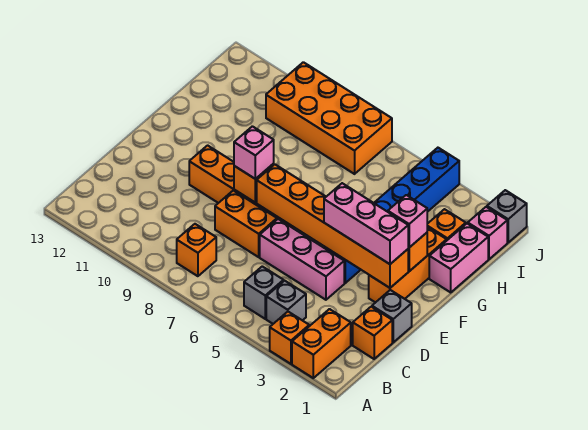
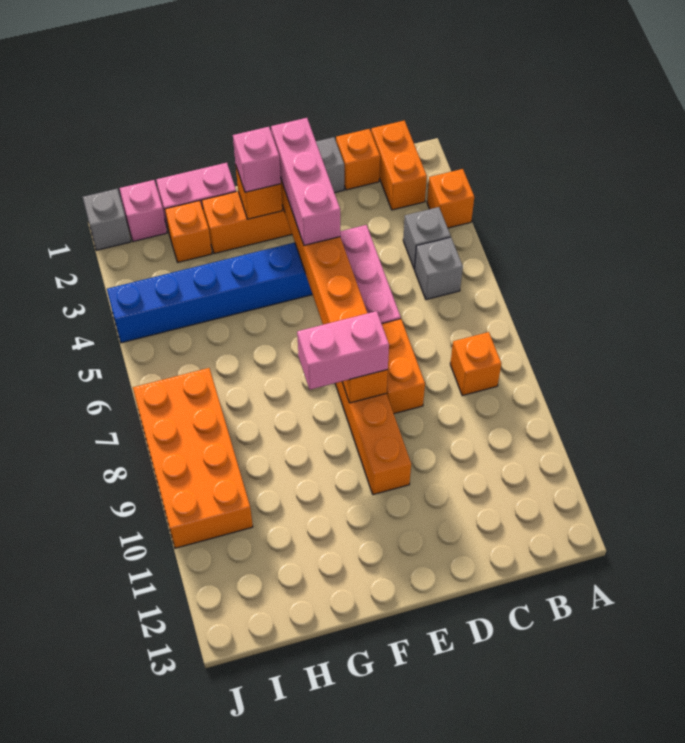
orange brick A2:B2 level 1 -> orange brick B1:B2 level 1
pink brick E8 level 3 -> pink brick E8:F8 level 3

